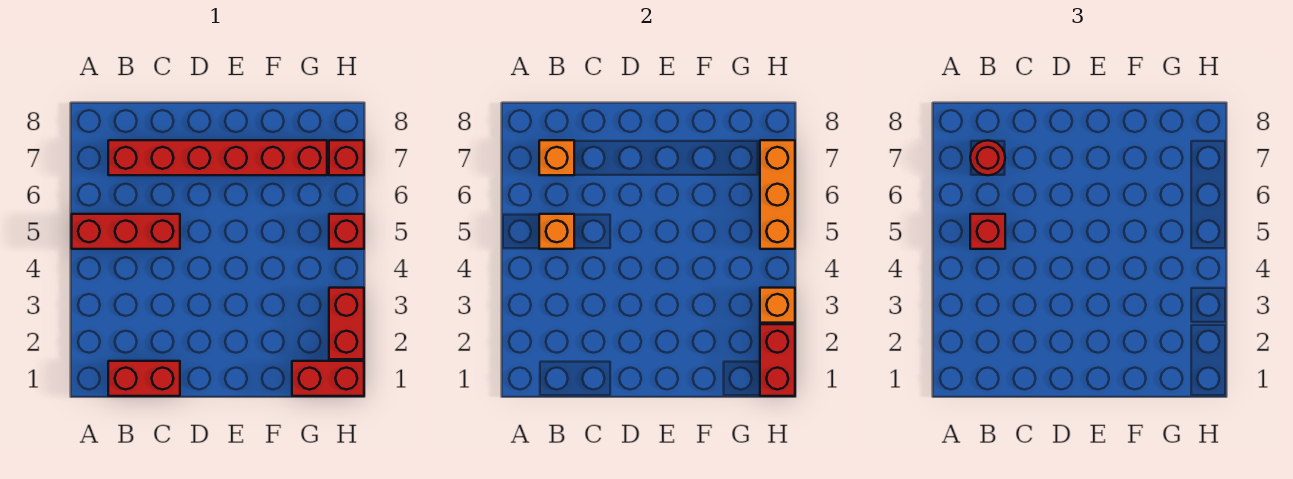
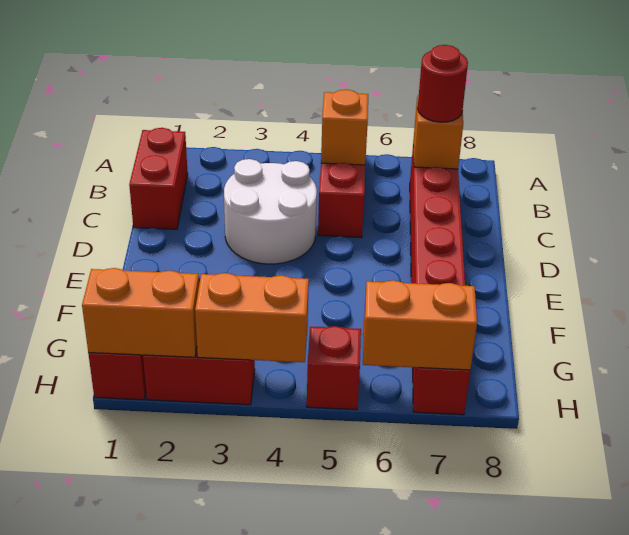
red brick B5 level 3 -> none
none -> white round brick C3:D4 level 1
red brick H1:H2 level 2 -> orange brick H1:H2 level 2
orange brick H3 level 2 -> orange brick H3:H4 level 2
orange brick H5:H7 level 2 -> orange brick H6:H7 level 2

